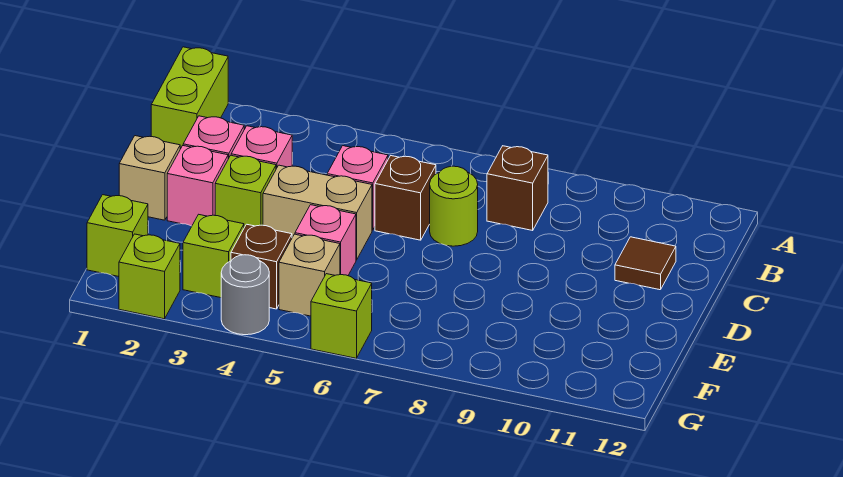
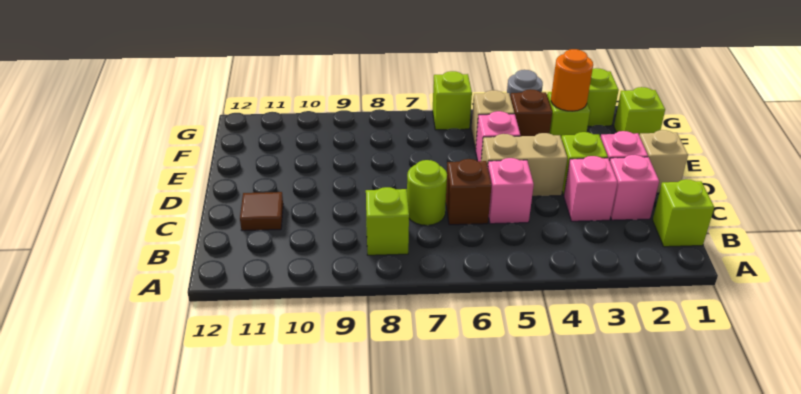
lime brick A1:B1 level 1 -> lime brick B1 level 1
brown brick B8 level 1 -> lime brick B8 level 1
none -> orange round brick F3 level 2

